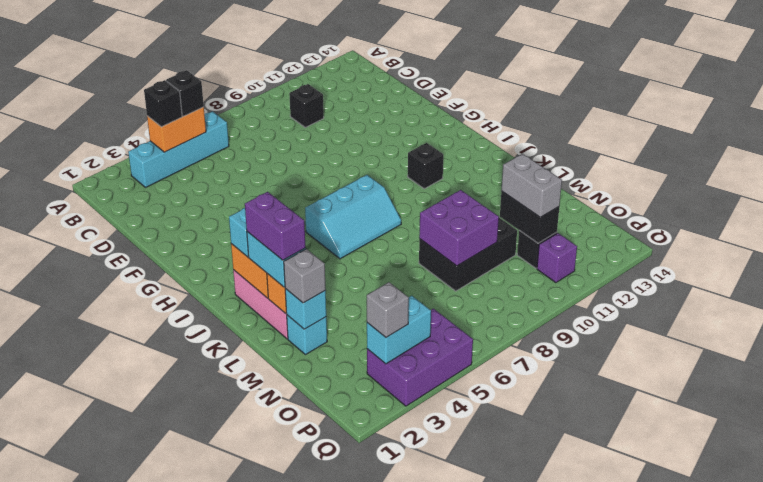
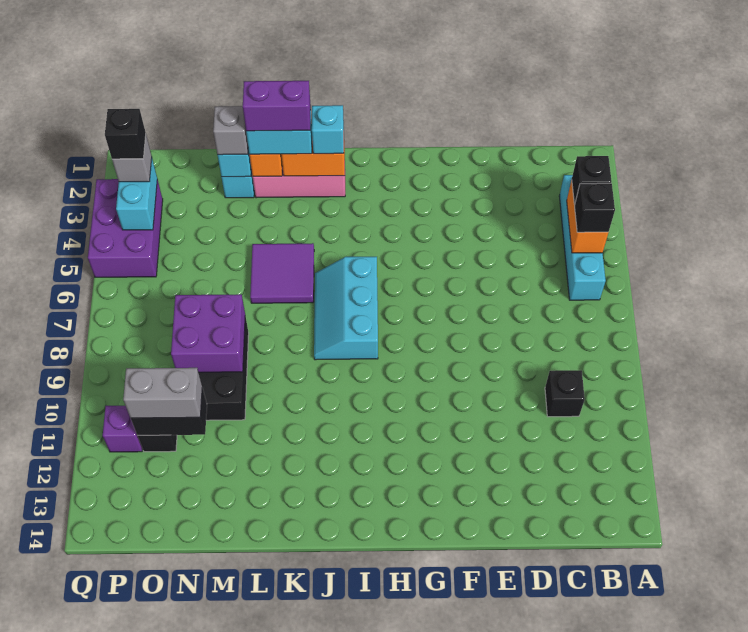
black brick I11 level 1 -> black brick P3 level 4
none -> purple tile K5:L6 level 1

